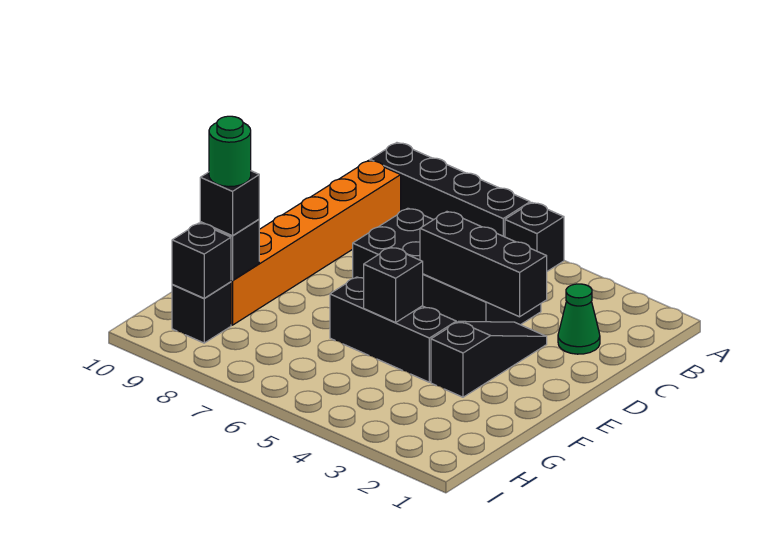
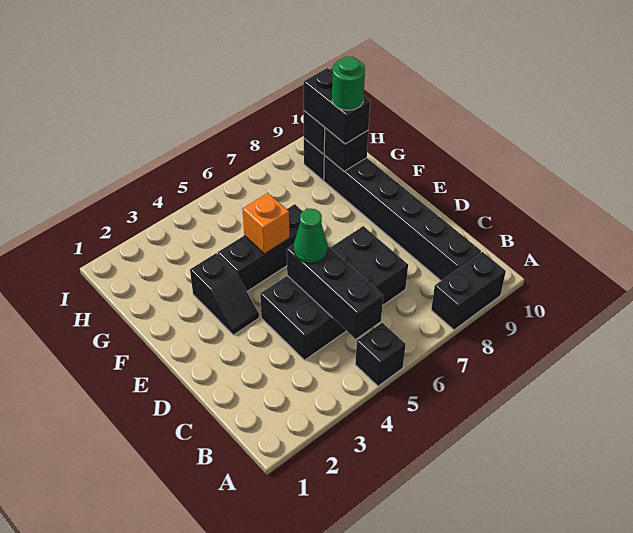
black brick A6:A9 level 1 -> black brick A8:A9 level 1
orange brick B9:G9 level 1 -> black brick B9:G9 level 1
green cone C2 level 1 -> green cone D5 level 3
black slope D3:F3 level 1 top F -> black slope E3:F3 level 1 top F
black brick D3:D5 level 2 -> black brick B5:D5 level 2
black brick F5 level 2 -> orange brick F5 level 2
black brick G9 level 3 -> black brick G9:H9 level 3

